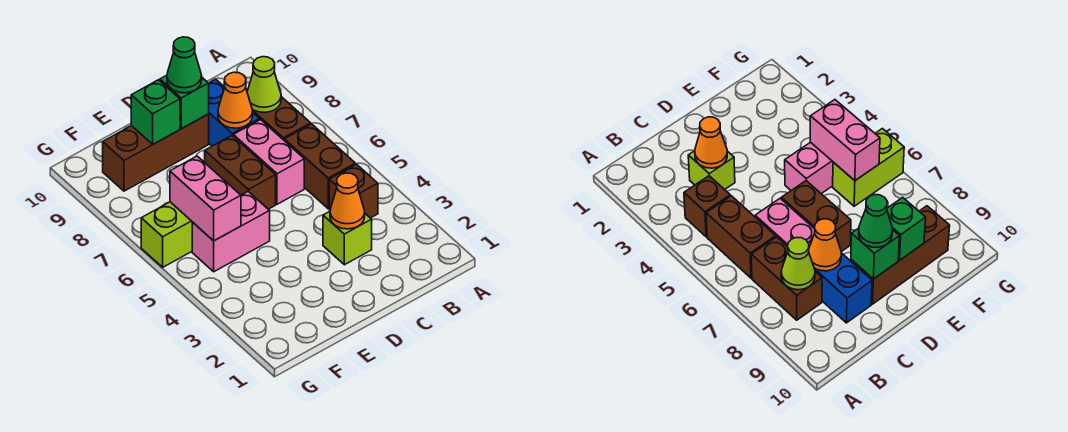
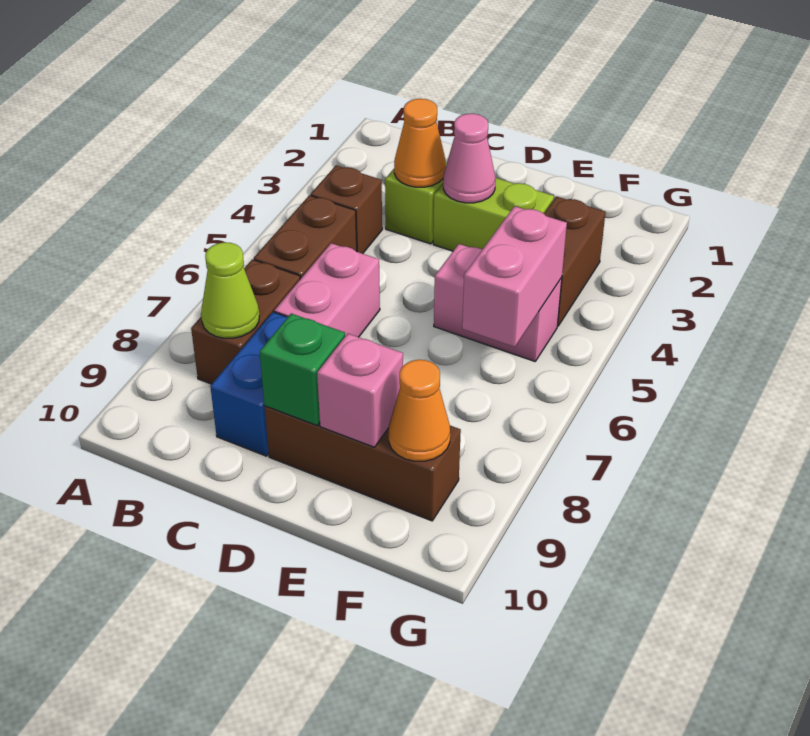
orange cone C8 level 2 -> orange cone F9 level 2
none -> pink cone D3 level 2
brown brick D6:D7 level 1 -> brown brick F3:F4 level 1
green cone D9 level 3 -> none
green brick E9 level 2 -> pink brick E9 level 2
lime brick F6:G6 level 1 -> lime brick D3:E3 level 1

